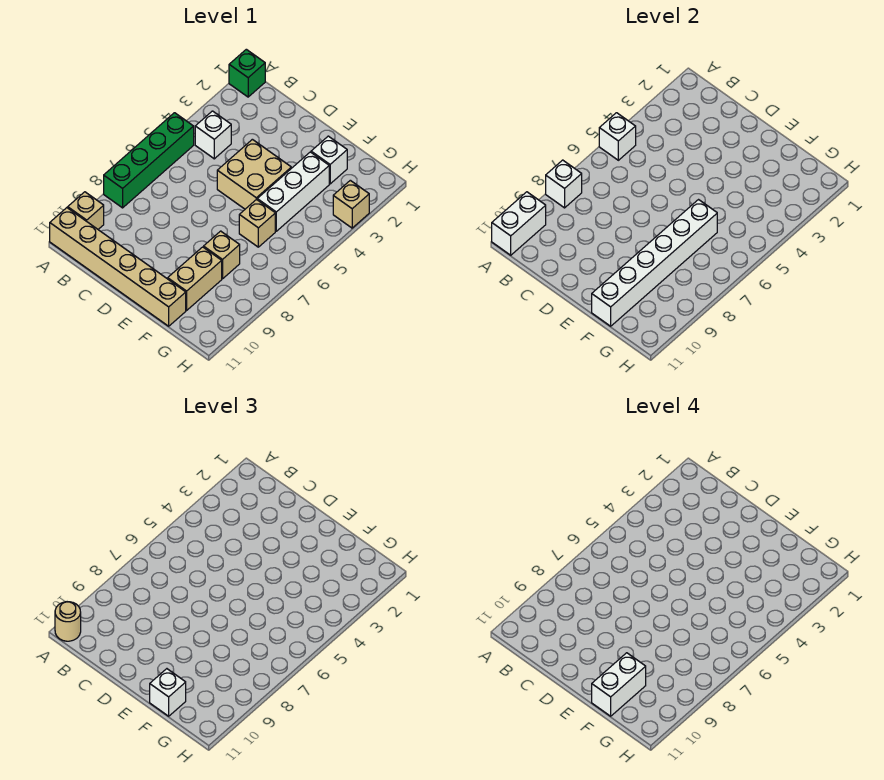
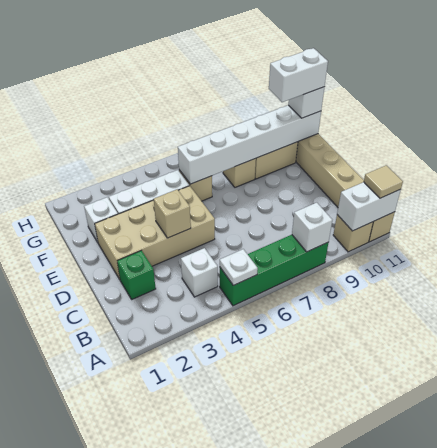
green brick A1 level 1 -> green brick C2 level 1
white brick A5 level 2 -> white plate A5 level 2
tan round brick A11 level 3 -> tan tile A11 level 3
tan brick D4:E5 level 1 -> tan brick D2:E5 level 1
tan brick H3 level 1 -> tan brick D4 level 2

